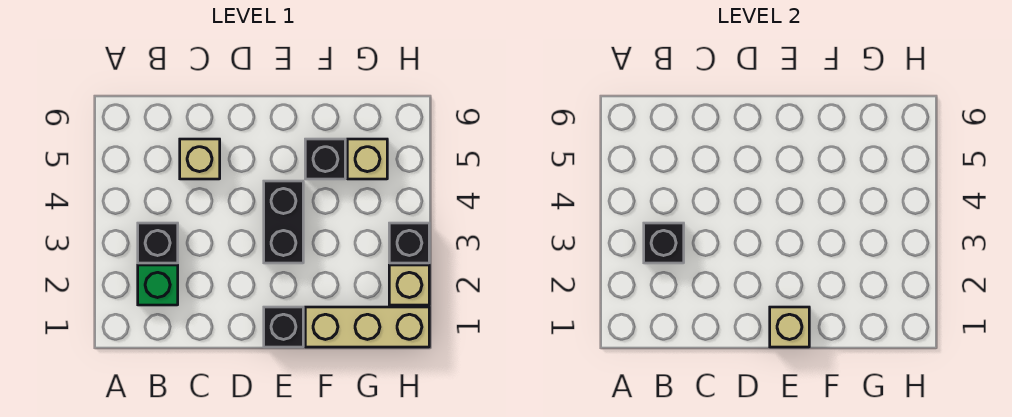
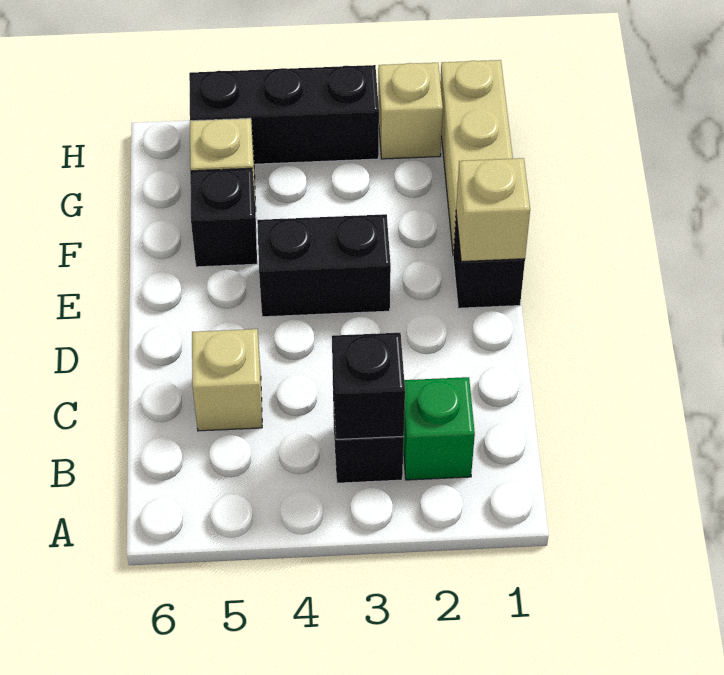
black brick H3 level 1 -> black brick H3:H5 level 1

